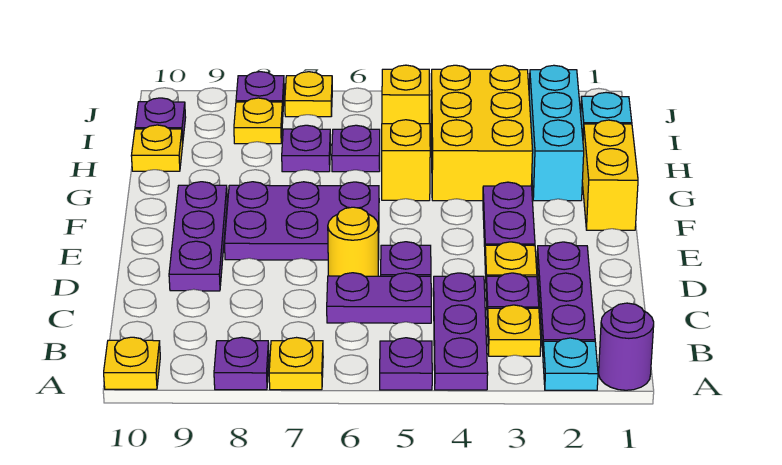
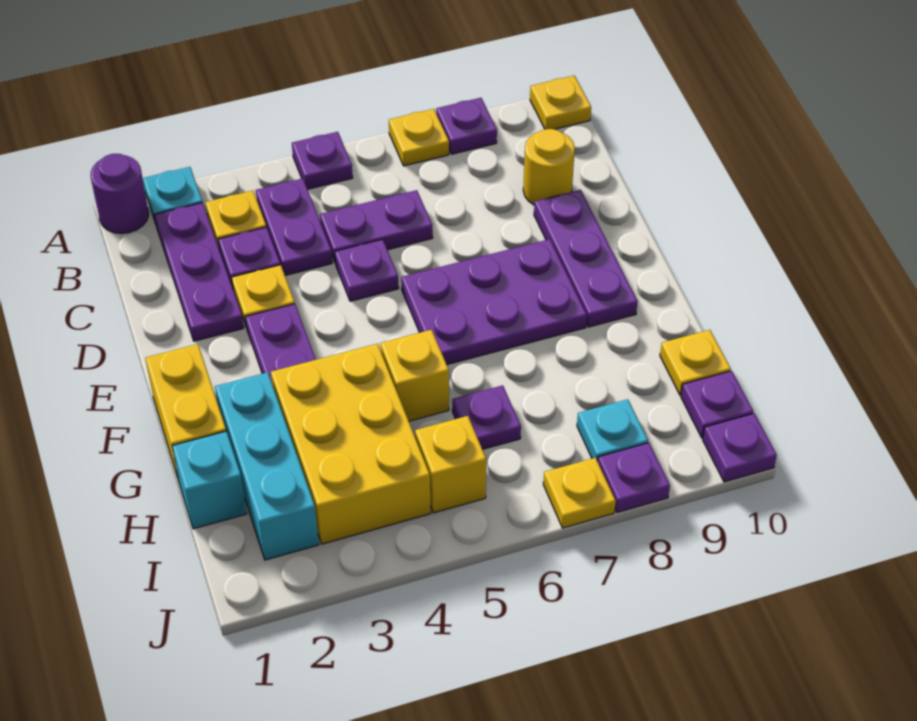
purple plate A4:C4 level 1 -> purple plate B4:C4 level 1
yellow round brick D6 level 1 -> yellow round brick C9 level 1
purple plate H7 level 1 -> purple plate J10 level 1
yellow plate I8 level 1 -> cyan plate I8 level 1

